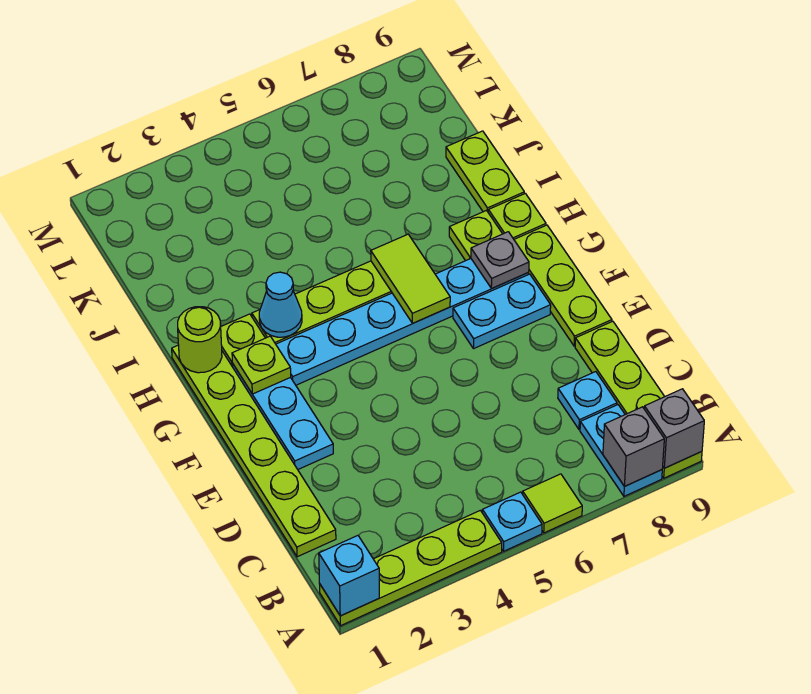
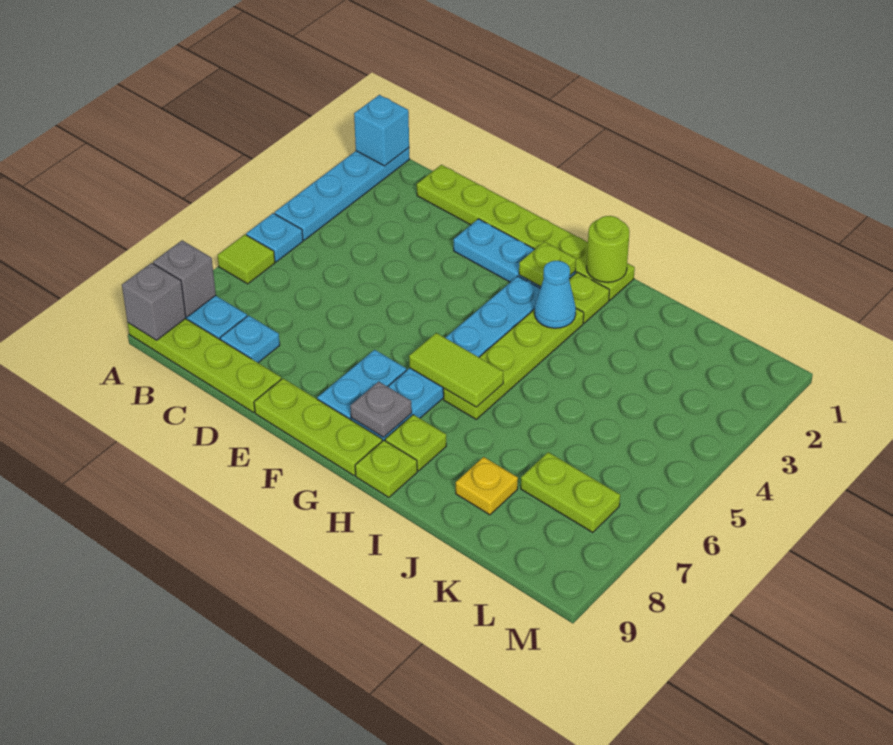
lime plate A1:A4 level 1 -> cyan plate A1:A4 level 1
lime plate I9:J9 level 1 -> lime plate K7:L7 level 1
none -> yellow plate J8 level 1

